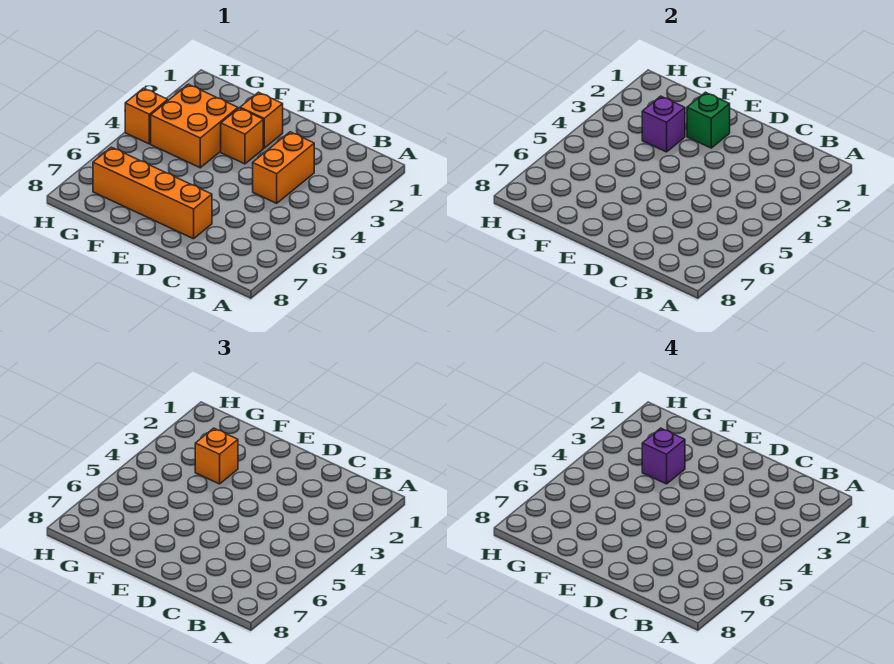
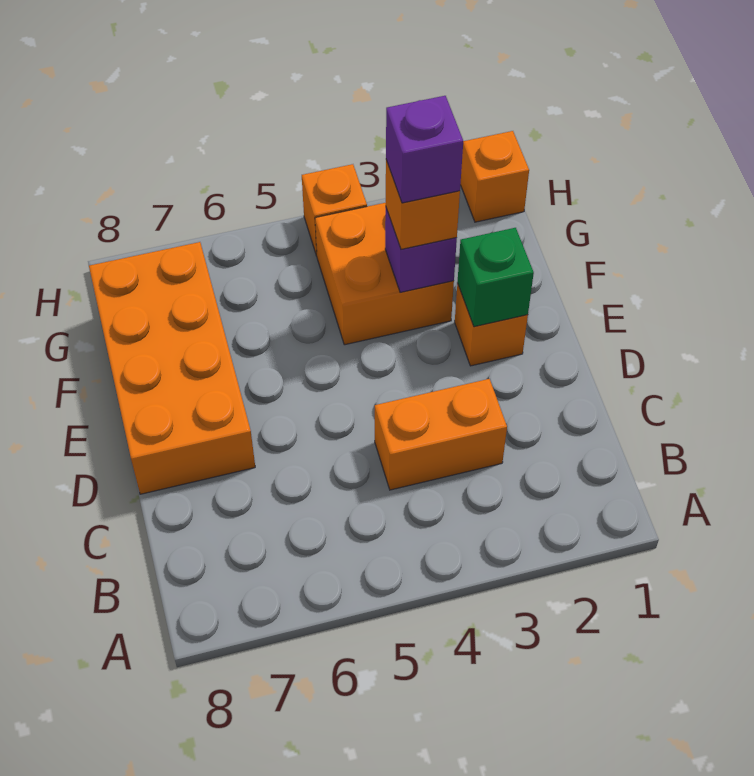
orange brick D7:G7 level 1 -> orange brick D7:G8 level 1
orange brick E3 level 1 -> orange brick H1 level 1

